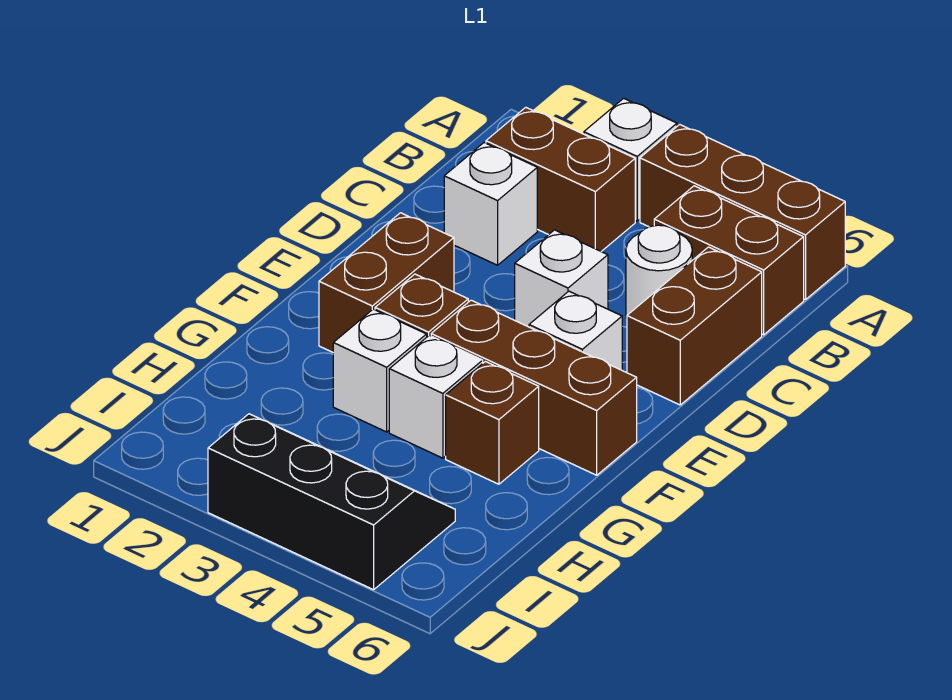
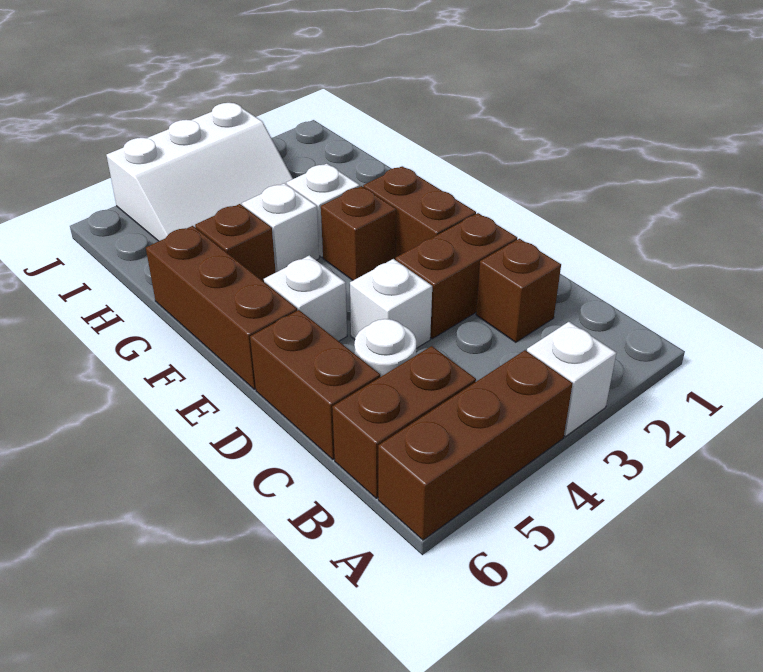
brown brick B2:B3 level 1 -> brown brick D2:D3 level 1
white brick C2 level 1 -> brown brick C2 level 1
brown brick F4:F6 level 1 -> brown brick E6:G6 level 1
black slope I3:J5 level 1 top J -> white slope I3:J5 level 1 top J

